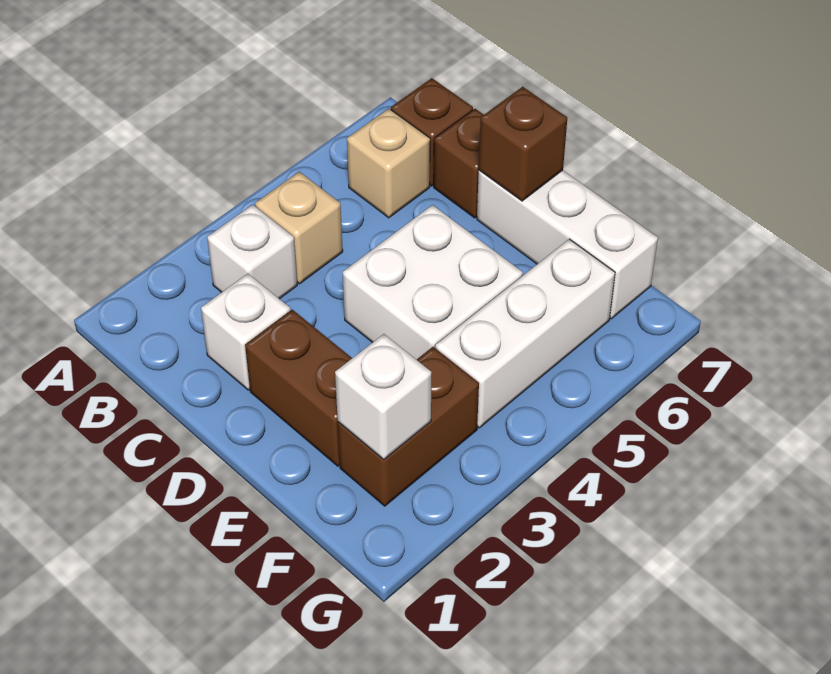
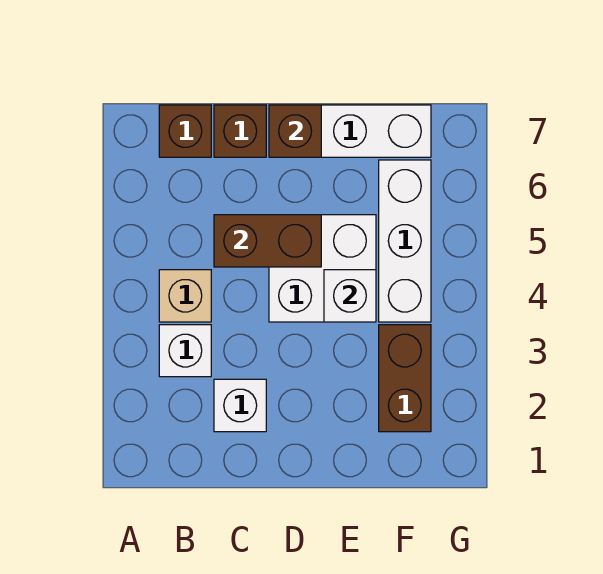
tan brick B6 level 1 -> none
brown brick D2:E2 level 1 -> brown brick C5:D5 level 2
white brick F2 level 2 -> white brick E4 level 2

